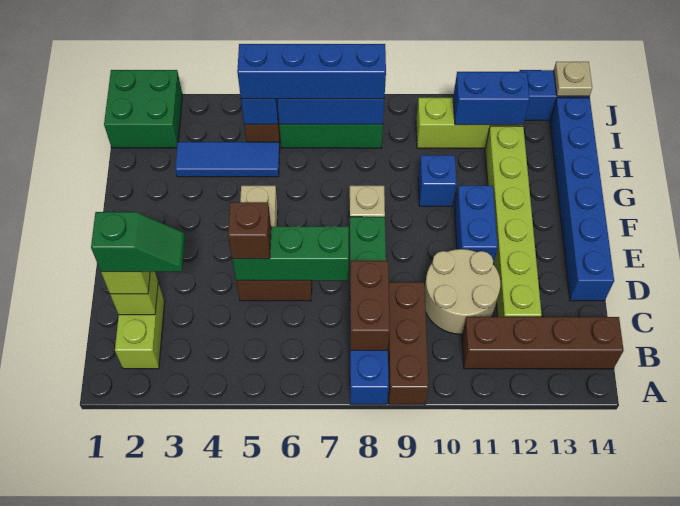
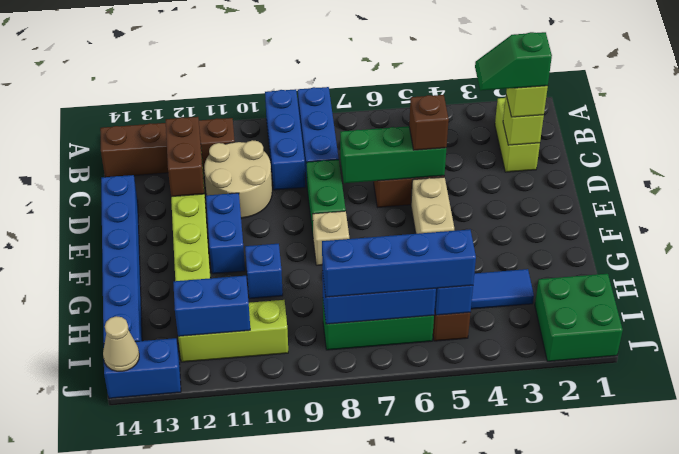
brown brick A9:C9 level 1 -> blue brick A9:C9 level 1
brown brick B8:C8 level 2 -> brown brick C12:D12 level 2
tan plate J14 level 2 -> tan cone J14 level 2

